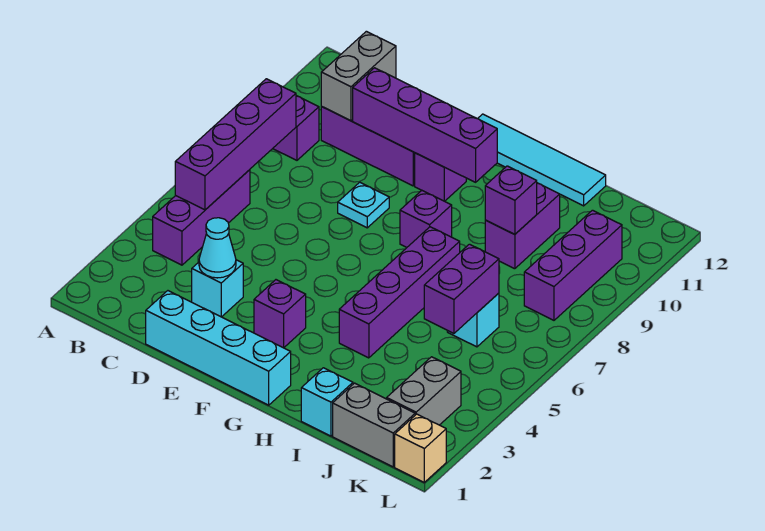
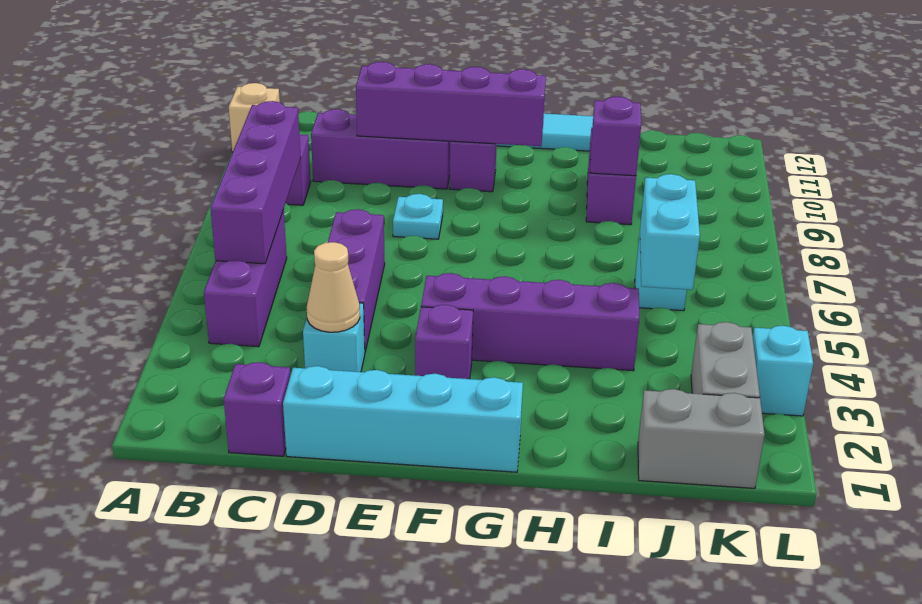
grey brick C10:C11 level 2 -> none
cyan cone D3 level 2 -> tan cone D3 level 2
purple brick G8 level 1 -> purple brick C1 level 1
purple brick H4:H7 level 1 -> purple brick F4:I4 level 1
cyan brick I1 level 1 -> cyan brick L3 level 1
purple brick J5:J6 level 2 -> cyan brick J5:J6 level 2
purple brick K8:K10 level 1 -> purple brick D4:D6 level 1
tan brick L1 level 1 -> tan brick A11 level 1

